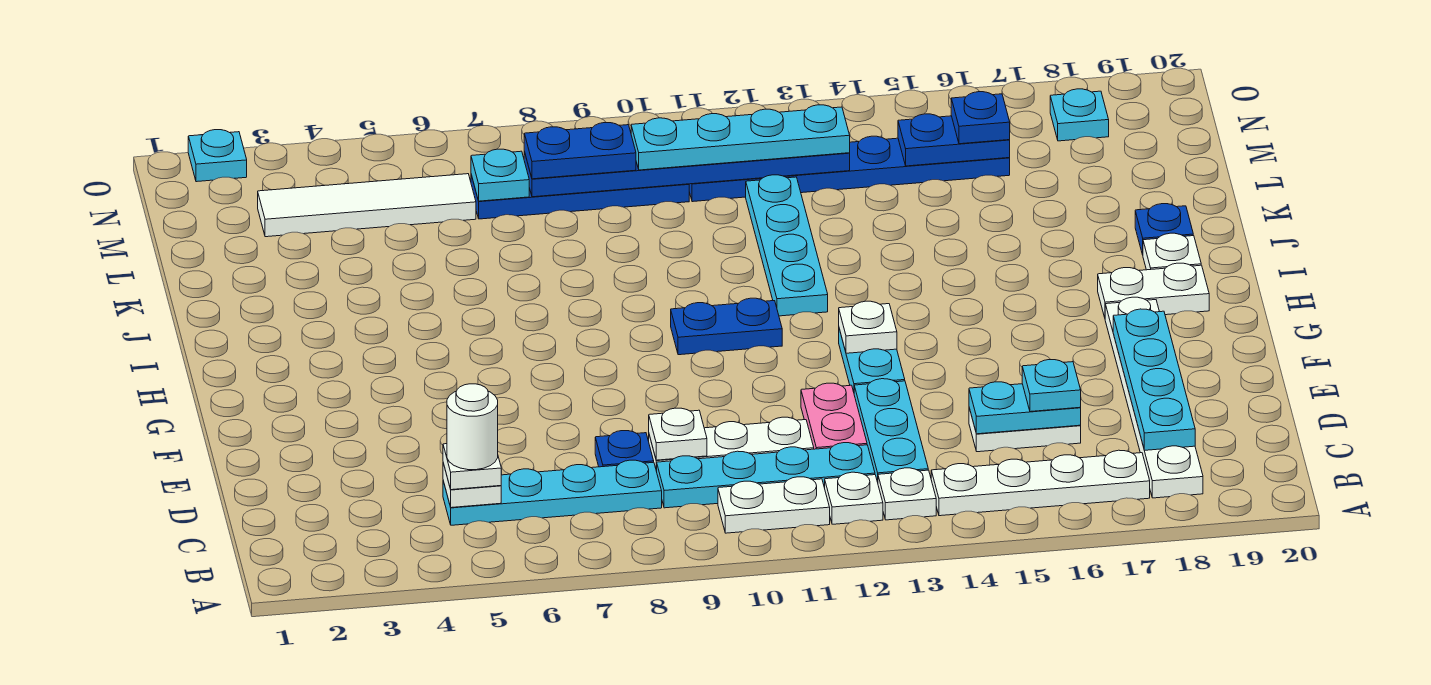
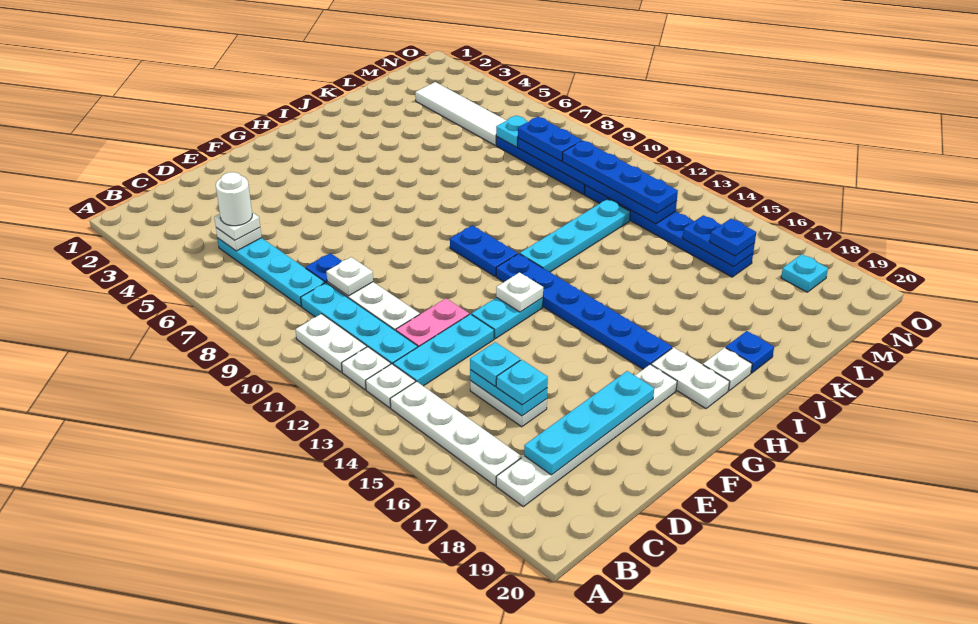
none -> blue plate H12:H17 level 1
cyan plate M10:M13 level 3 -> blue plate M10:M13 level 3
cyan plate O2 level 1 -> cyan plate D15 level 3

